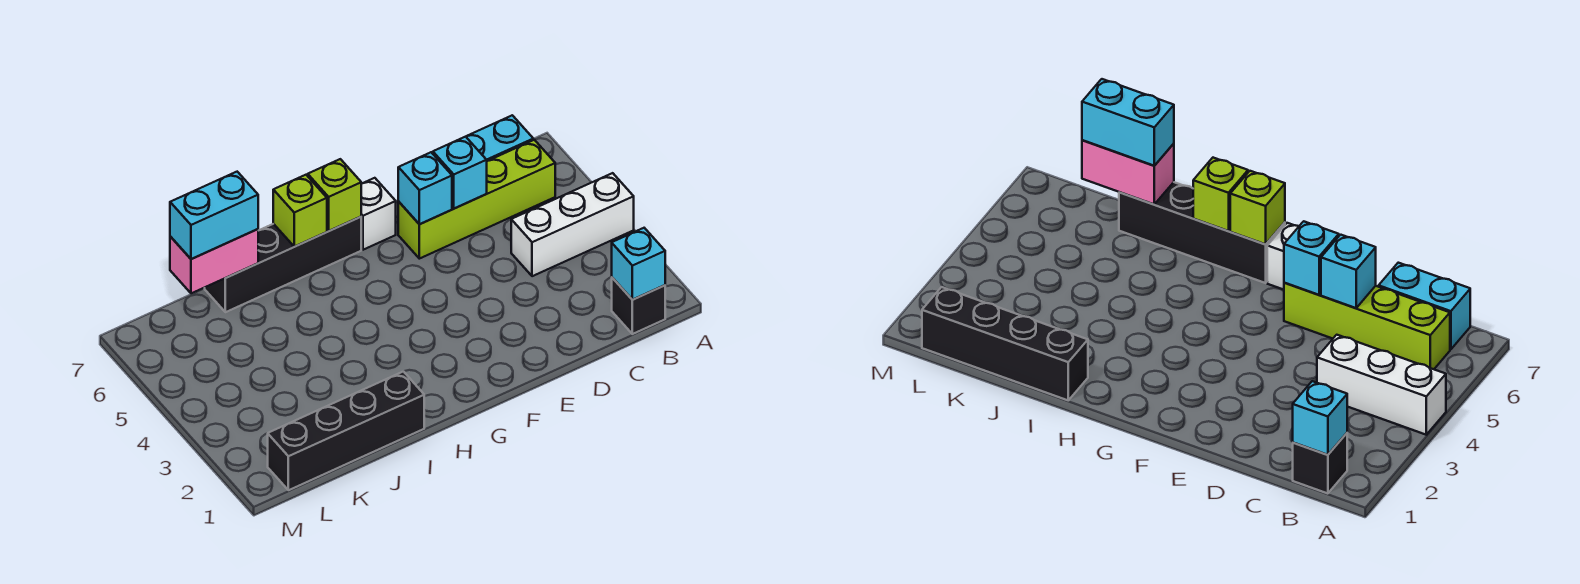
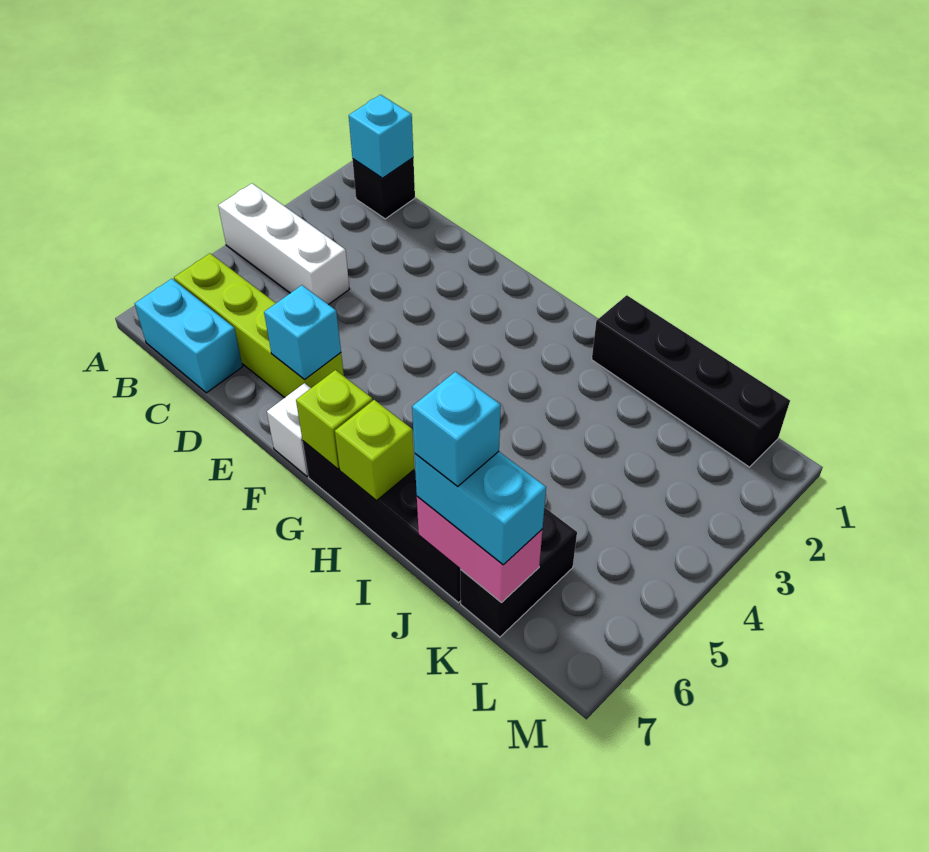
cyan brick D6 level 2 -> cyan brick J7 level 4
none -> black brick K6:K7 level 1

